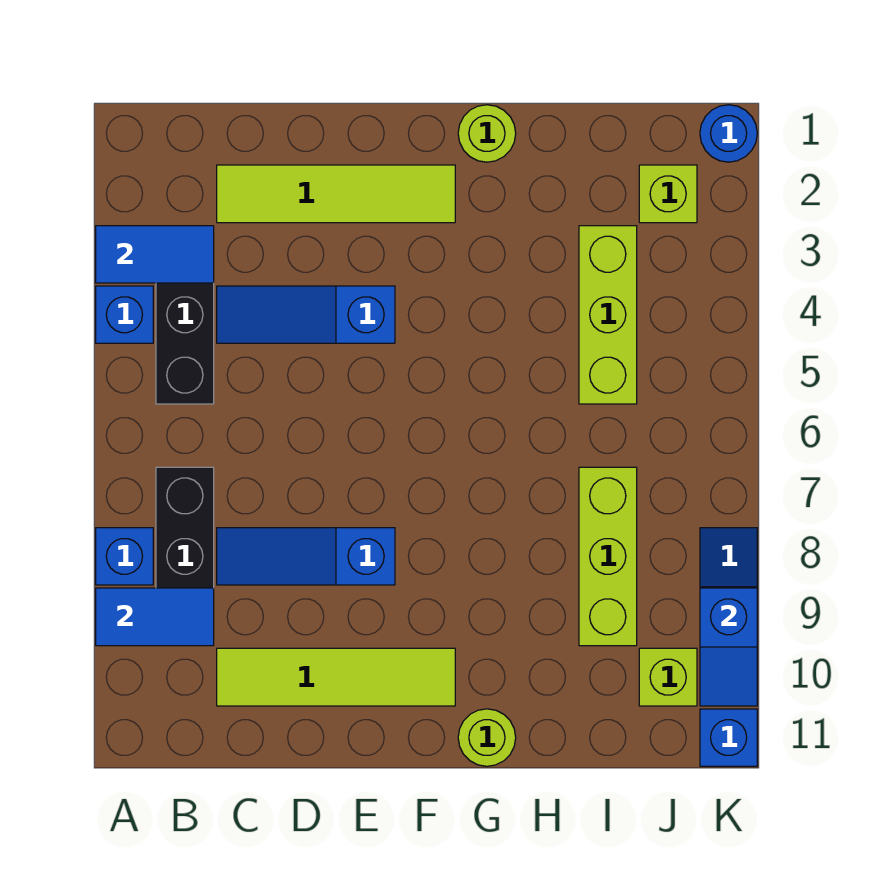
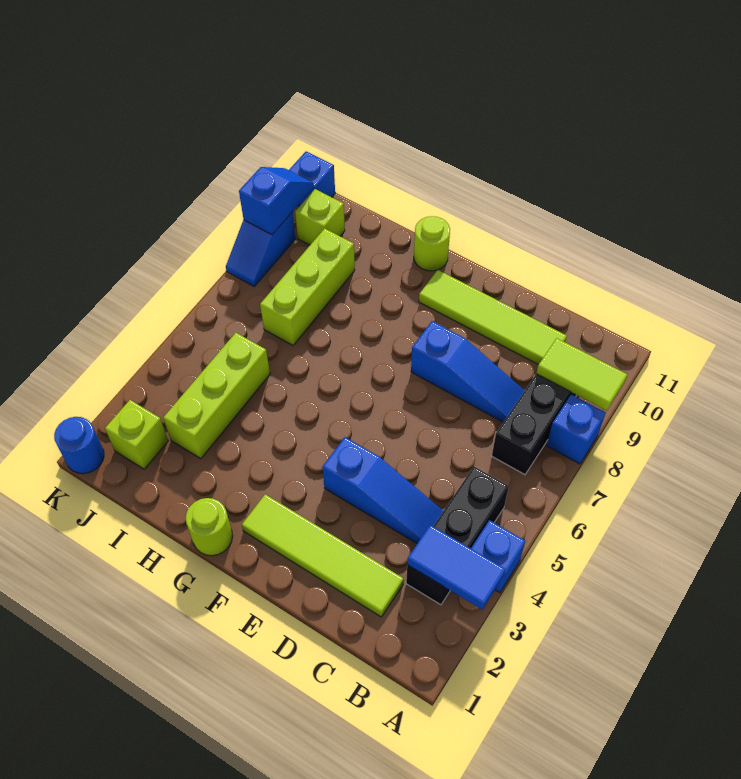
blue tile A9:B9 level 2 -> lime tile A9:B9 level 2

